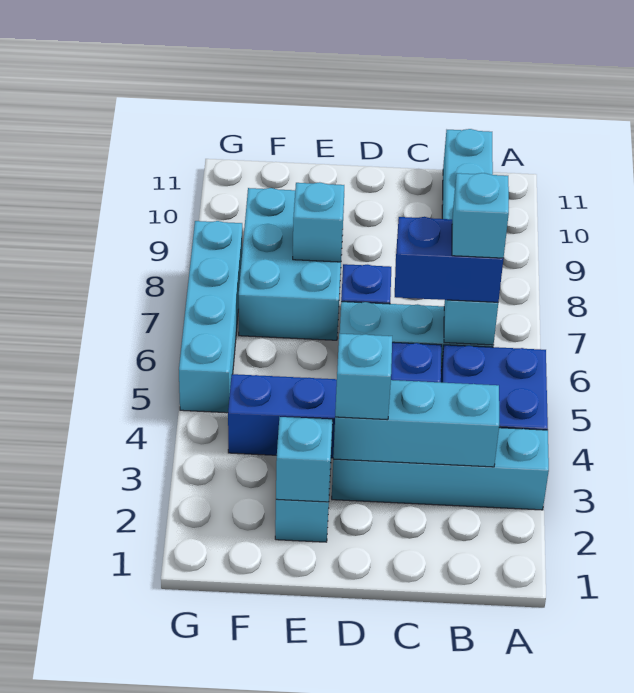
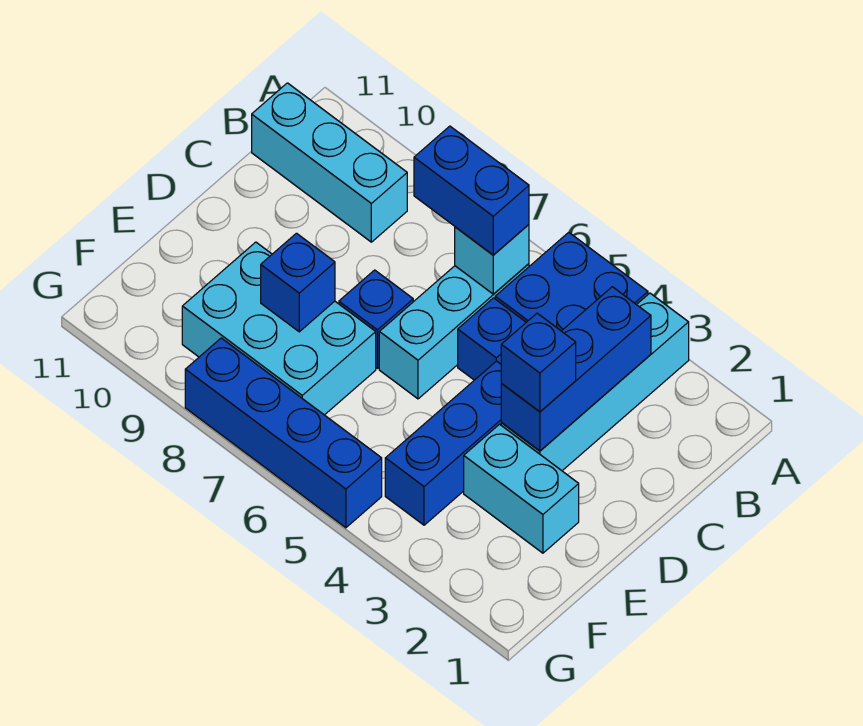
cyan brick B3:D3 level 2 -> blue brick B3:D3 level 2
blue brick B6:C6 level 3 -> blue brick B6:B7 level 3
cyan brick B6 level 4 -> none
cyan brick D3 level 3 -> blue brick D3 level 3
cyan brick E2 level 2 -> none
cyan brick E8 level 2 -> blue brick E8 level 2
cyan brick G5:G8 level 1 -> blue brick G5:G8 level 1

